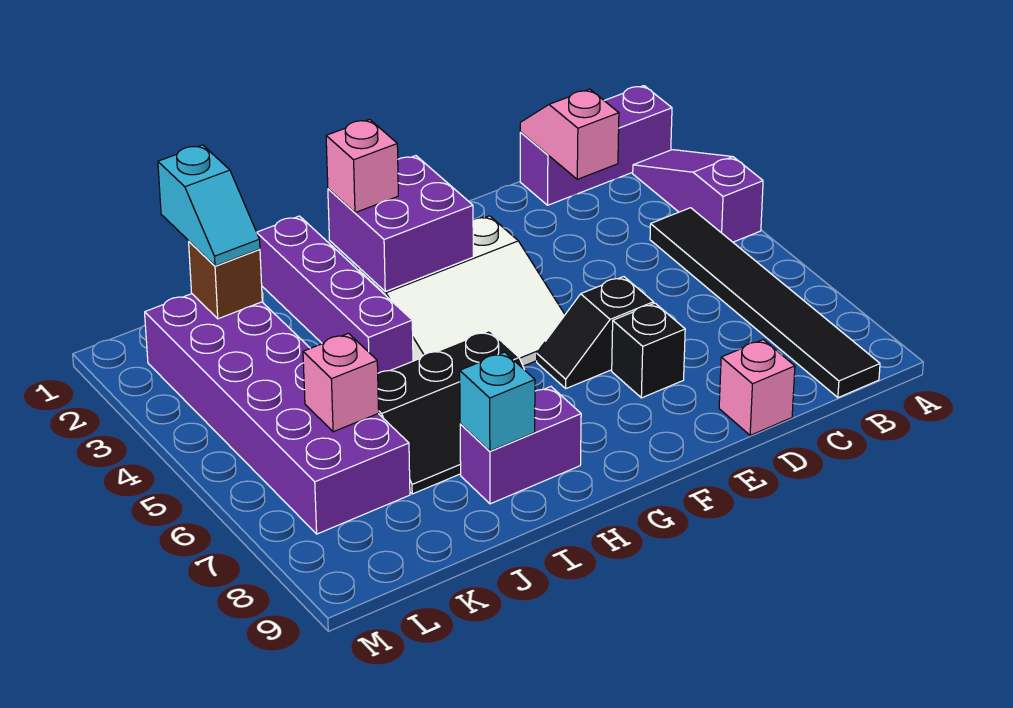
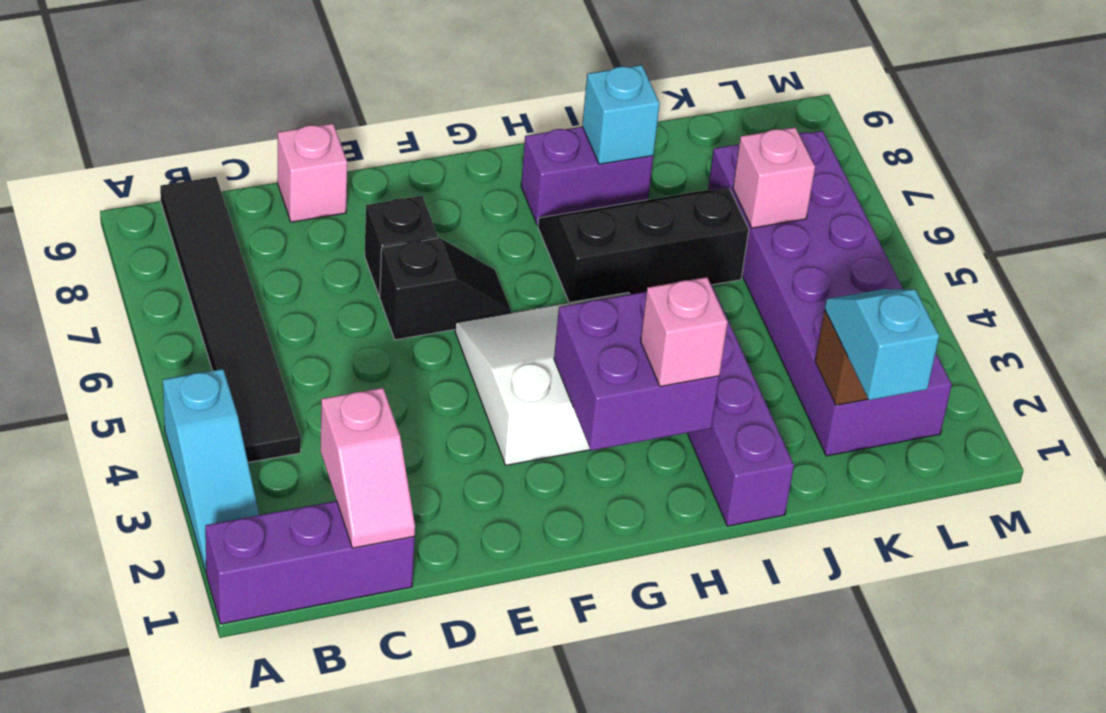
purple slope A2:A4 level 1 top 4 -> cyan slope A2:A4 level 1 top 4

